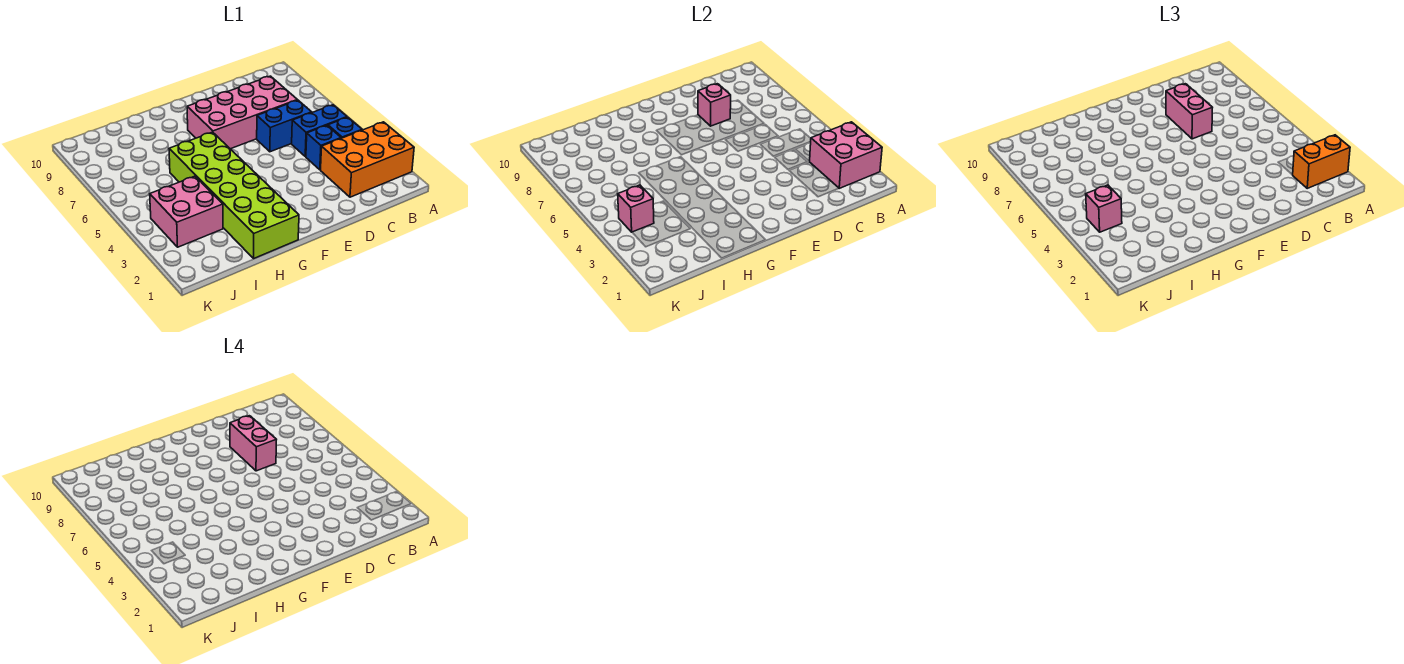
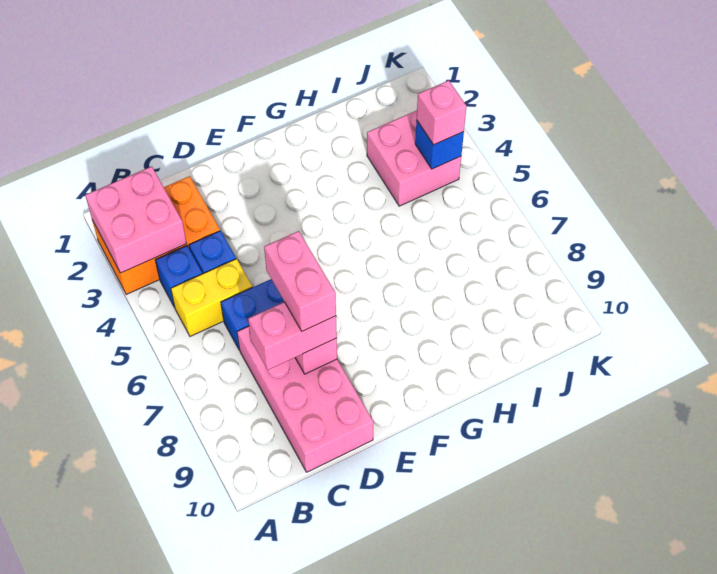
orange brick A2:B2 level 3 -> none
blue brick B5:C5 level 1 -> yellow brick B5:C5 level 1
pink brick C7:F8 level 1 -> pink brick C7:D10 level 1
pink brick D7:D8 level 3 -> pink brick C8:D8 level 3
lime brick G1:H6 level 1 -> none
pink brick J4 level 2 -> blue brick J4 level 2

